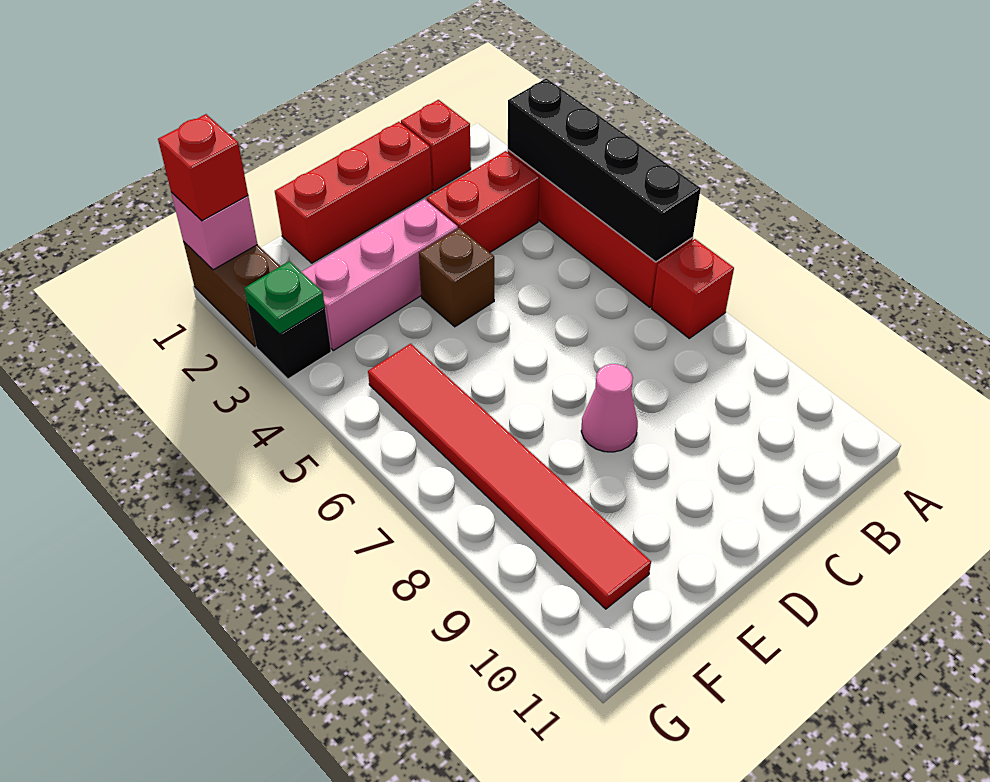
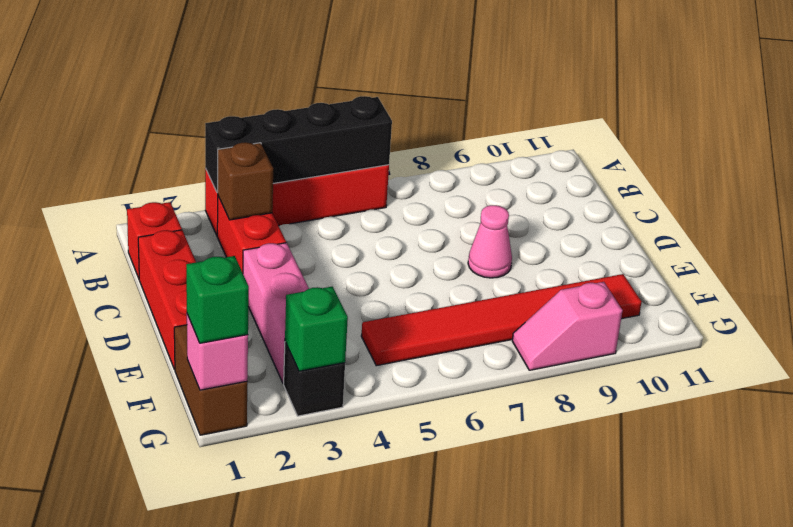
red brick A7 level 1 -> none
brown brick D4 level 1 -> brown brick B3 level 2
brown brick G1:G2 level 1 -> brown brick F1:G1 level 1
red brick G1 level 3 -> green brick G1 level 3
green plate G3 level 2 -> green brick G3 level 2
none -> pink slope G8:G9 level 1 top 9

